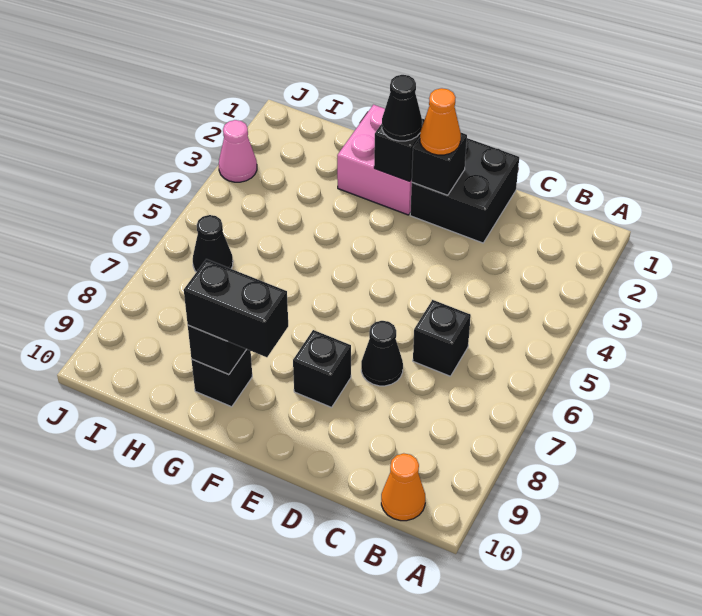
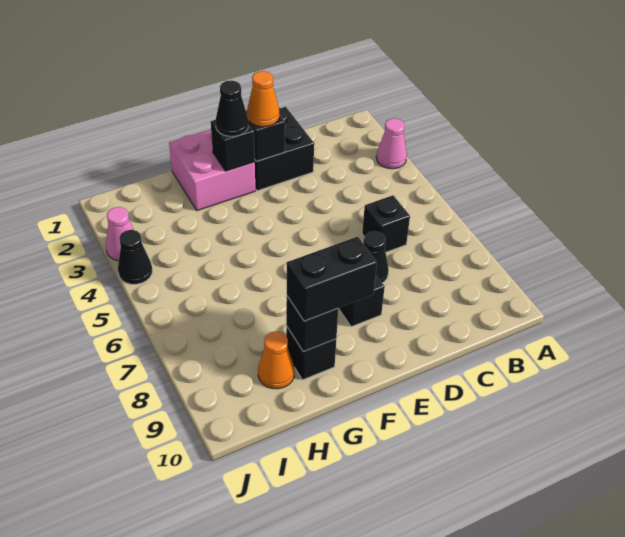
none -> pink cone A3 level 1
orange cone B10 level 1 -> orange cone H9 level 1
black cone I6 level 1 -> black cone J4 level 1

